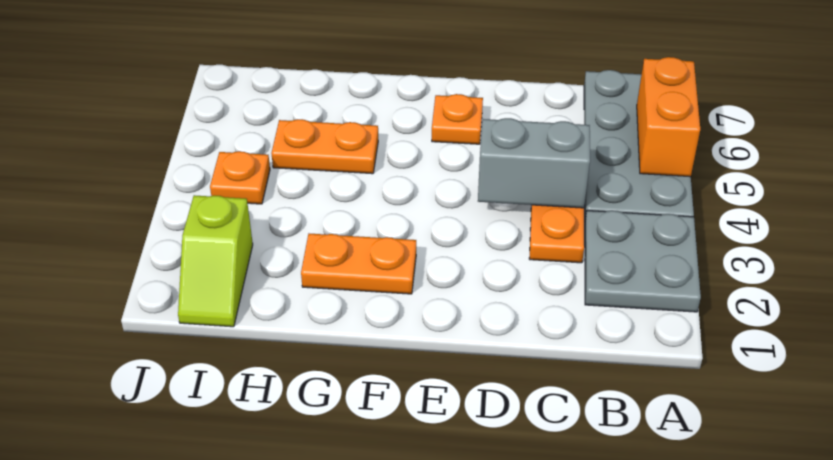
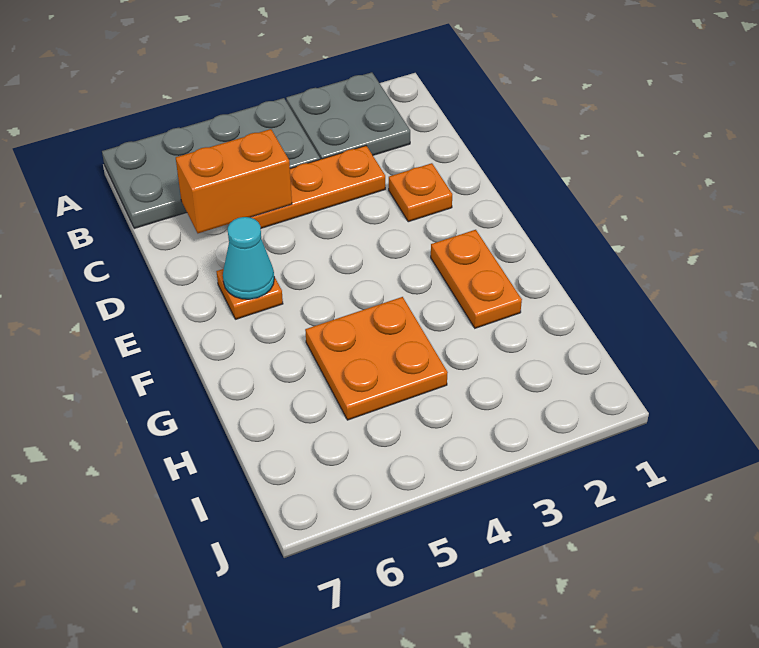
orange brick A5:A6 level 2 -> orange brick C5:C6 level 2
grey brick C4:D4 level 2 -> none
none -> cyan cone E6 level 2
orange plate G5:H5 level 1 -> orange plate G4:H5 level 1
lime slope I1:I2 level 1 top 2 -> none
orange plate I4 level 1 -> orange plate D2 level 1

